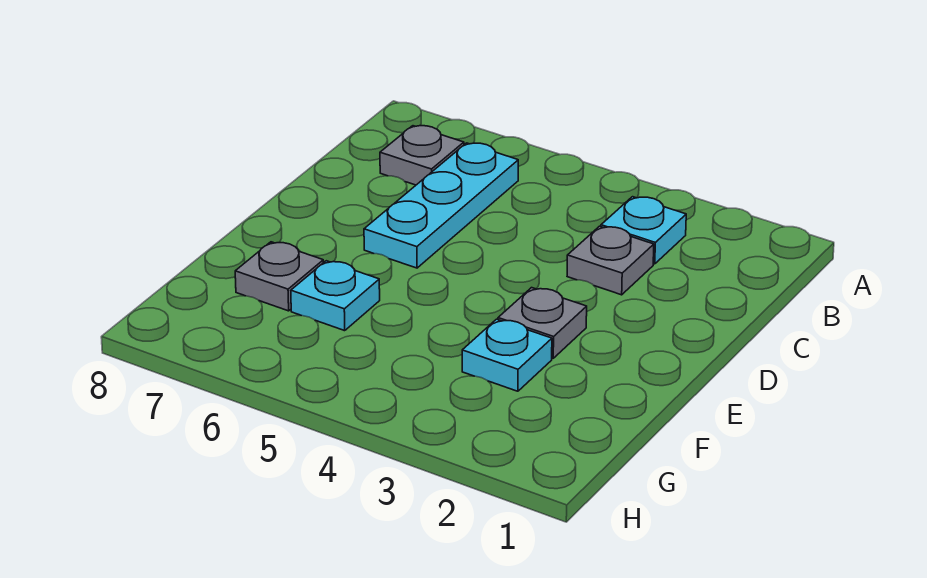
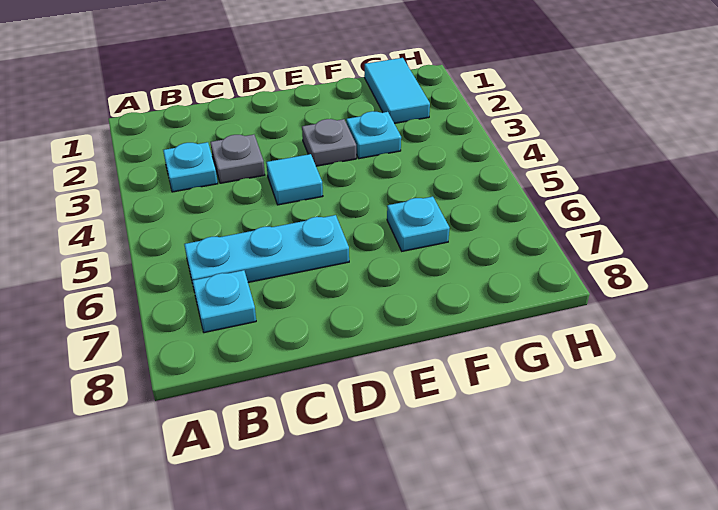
grey plate B7 level 1 -> cyan plate B7 level 1
none -> cyan tile D4 level 1
grey plate F7 level 1 -> none
none -> cyan tile G1:G2 level 1

